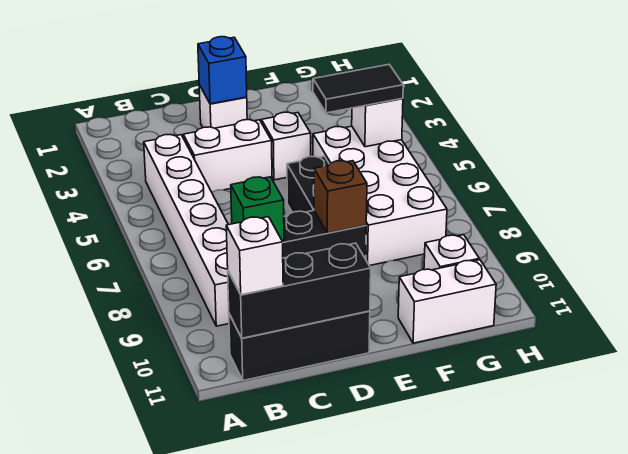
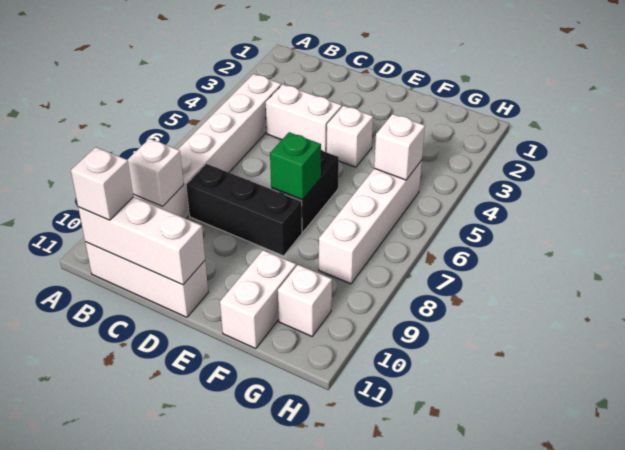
black brick B11:D11 level 1 -> white brick B11:D11 level 1
black brick B11:D11 level 2 -> white brick B11:D11 level 2
green brick C8 level 2 -> green brick E7 level 2
white brick D2 level 1 -> white brick B9 level 2
blue brick D2 level 2 -> none
brown brick E8 level 2 -> none
white brick F5:G8 level 1 -> white brick G5:G8 level 1
black tile F5:G5 level 3 -> none
white brick F11:G11 level 1 -> white brick F10:F11 level 1

